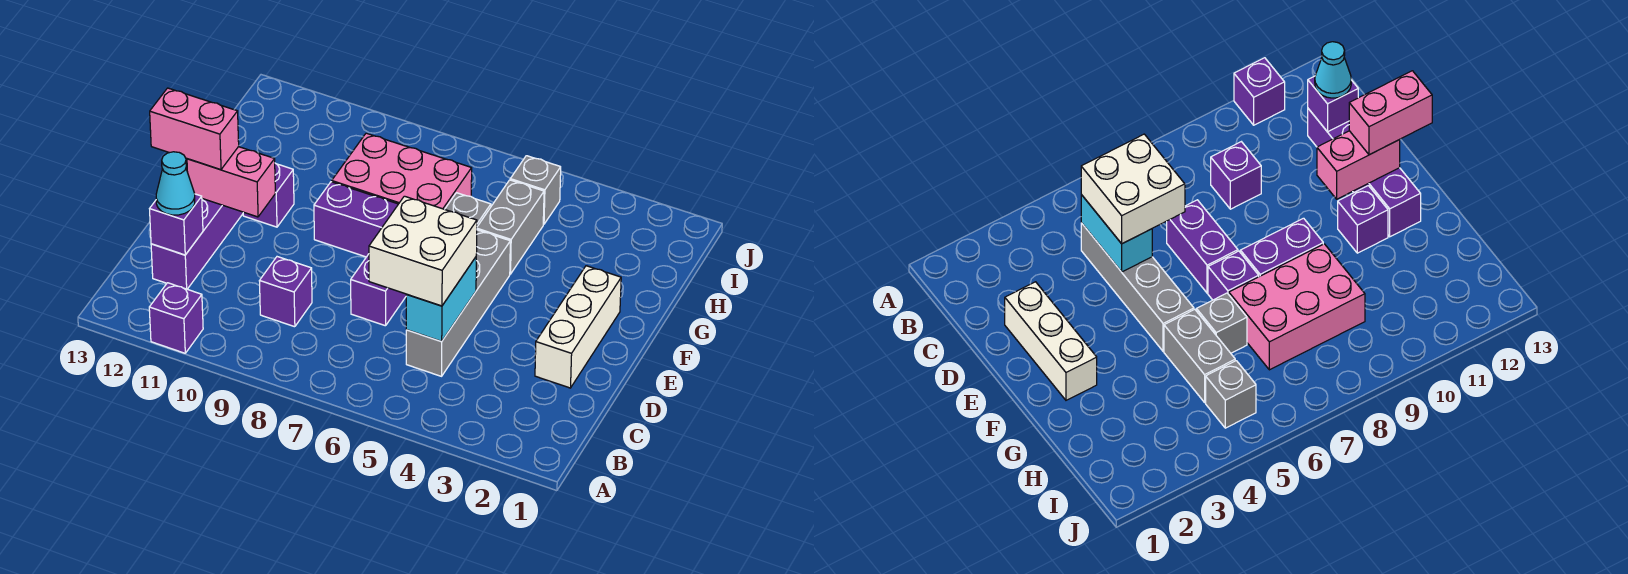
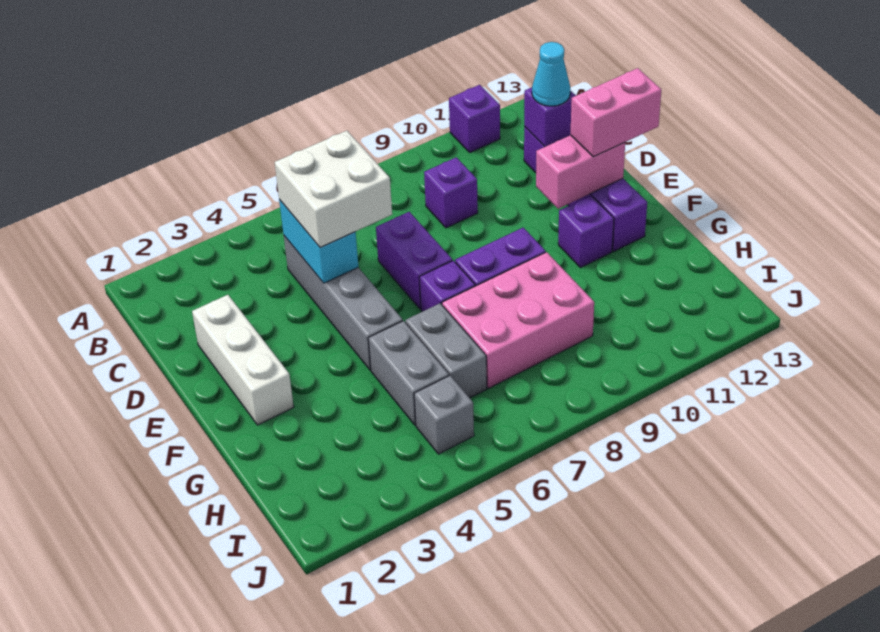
grey brick G6 level 1 -> grey brick G6:H6 level 1

